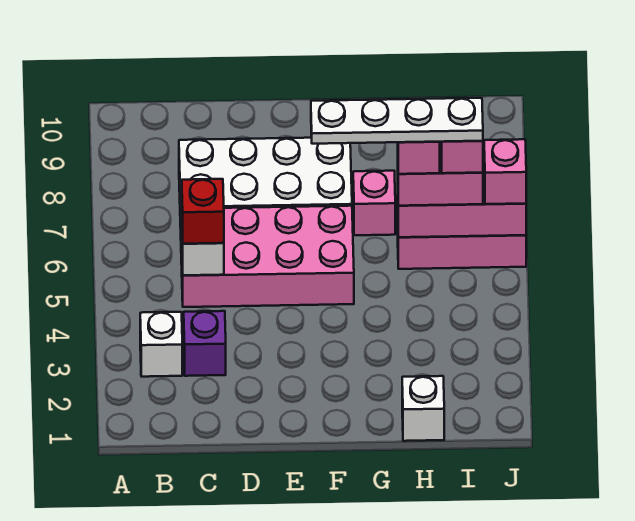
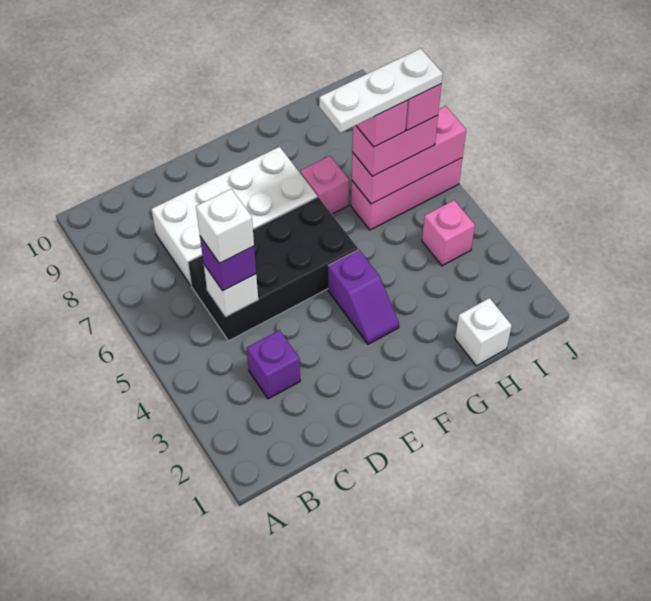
white brick B3 level 1 -> white brick C5 level 4
pink brick C5:F6 level 1 -> black brick C5:F6 level 1
red brick C5 level 3 -> purple brick C5 level 3
none -> purple slope F3:F4 level 1 top 4
white plate F6:I6 level 5 -> white plate G6:I6 level 5
pink brick J6 level 3 -> pink brick I4 level 1

